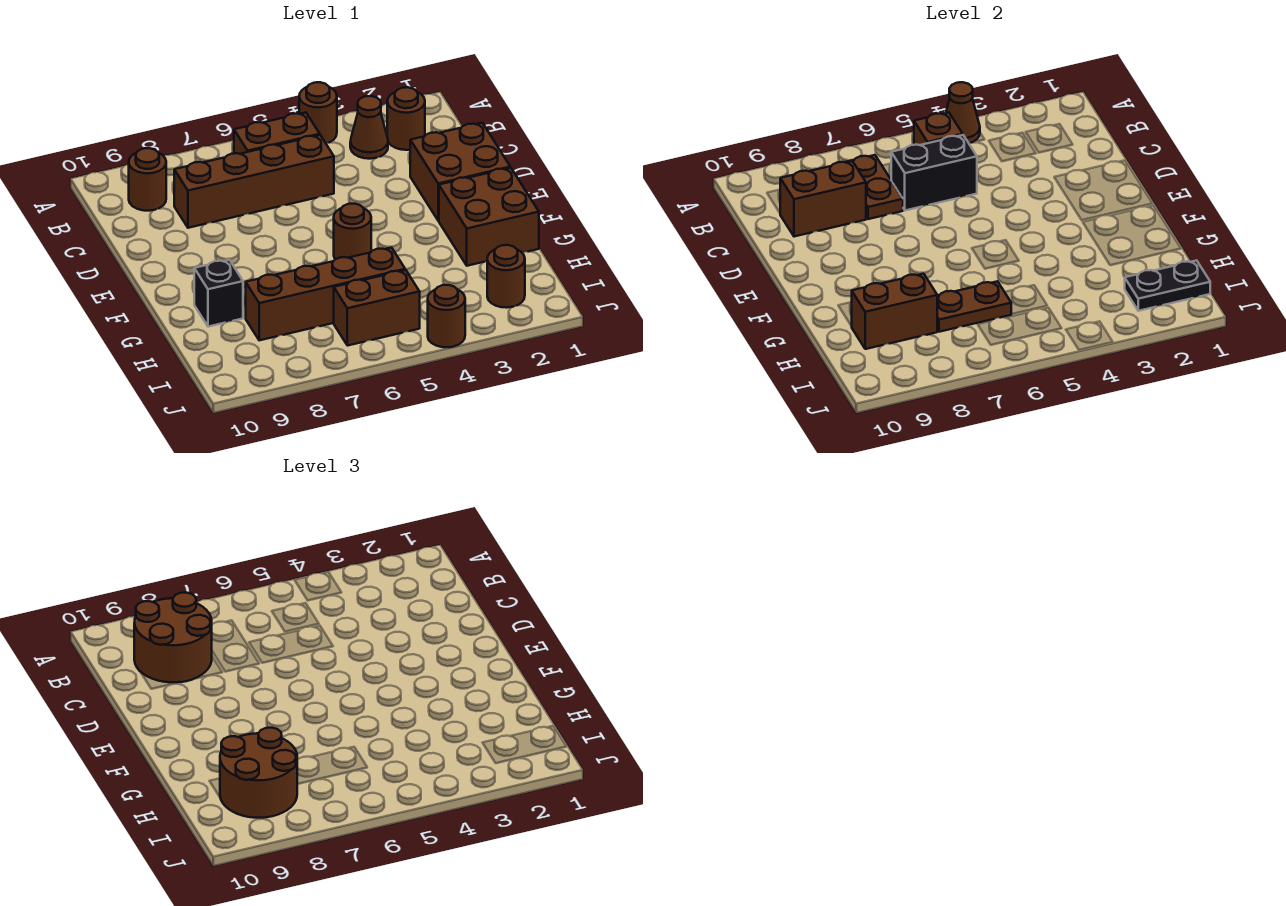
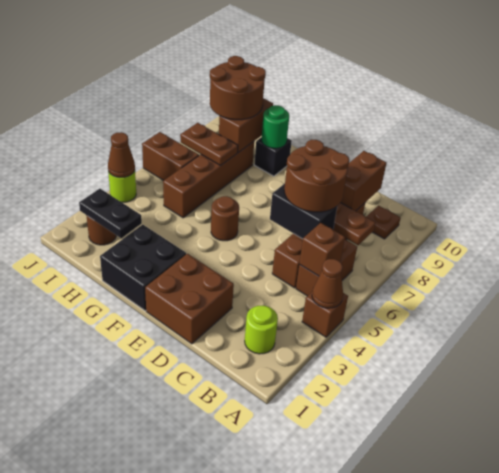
brown round brick A4 level 1 -> brown brick A4 level 1
brown round brick B2 level 1 -> lime round brick B2 level 1
brown cone B3 level 1 -> brown cone J4 level 2
brown round brick B8:C9 level 3 -> brown round brick C6:D7 level 3
brown round brick B9 level 1 -> brown plate B9 level 1
black brick C5:C6 level 2 -> black brick C6:D6 level 2
brown brick F1:G2 level 1 -> black brick F1:G2 level 1
none -> green round brick G9 level 2
brown plate H6:H7 level 2 -> brown plate H7:I7 level 2
black plate I1:I2 level 2 -> black plate H2:I2 level 2
brown brick I5:I6 level 1 -> brown brick I6:J6 level 1
brown round brick J4 level 1 -> lime round brick J4 level 1

